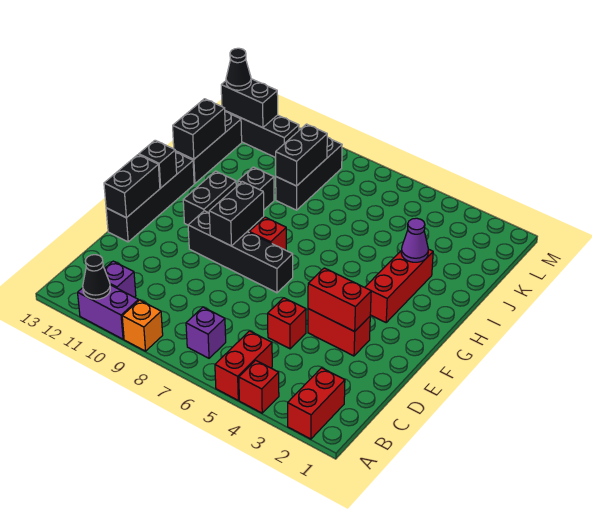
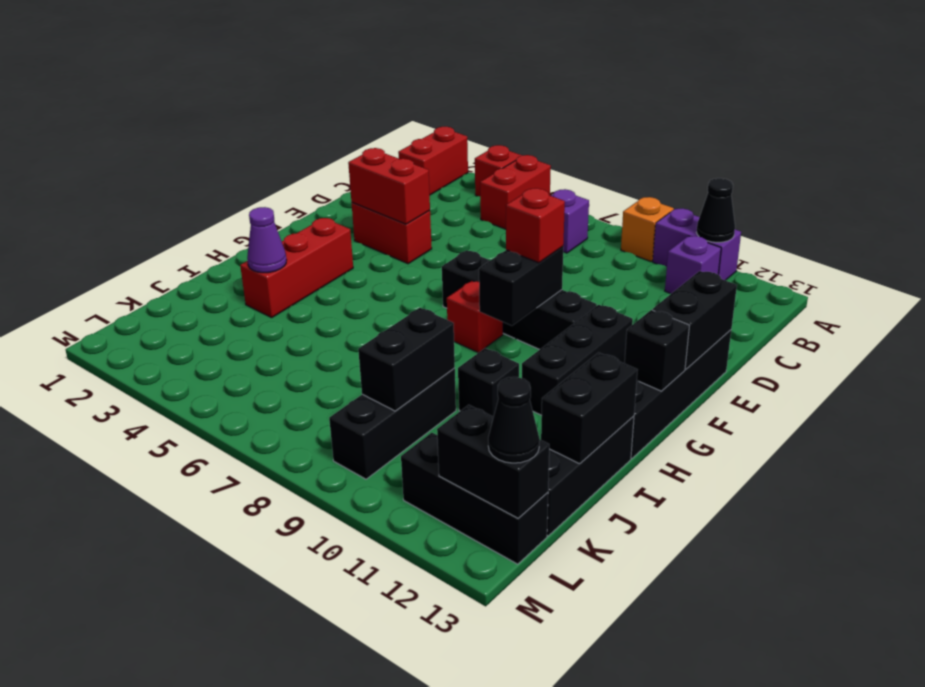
red brick D5 level 1 -> red brick F9 level 3
black brick G11:H11 level 1 -> black brick F11:H11 level 1

